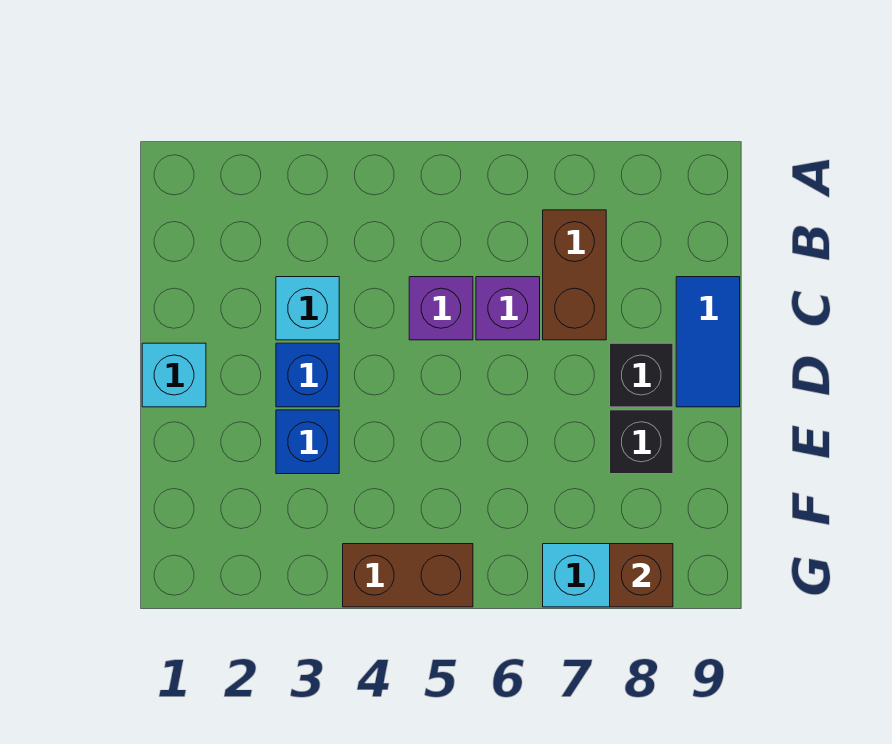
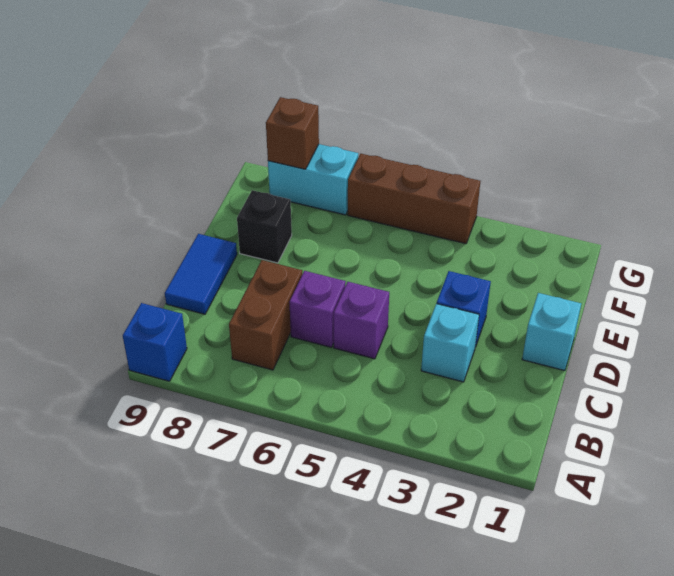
black brick D8 level 1 -> none
blue brick E3 level 1 -> blue brick A9 level 1
brown brick G4:G5 level 1 -> brown brick G4:G6 level 1

